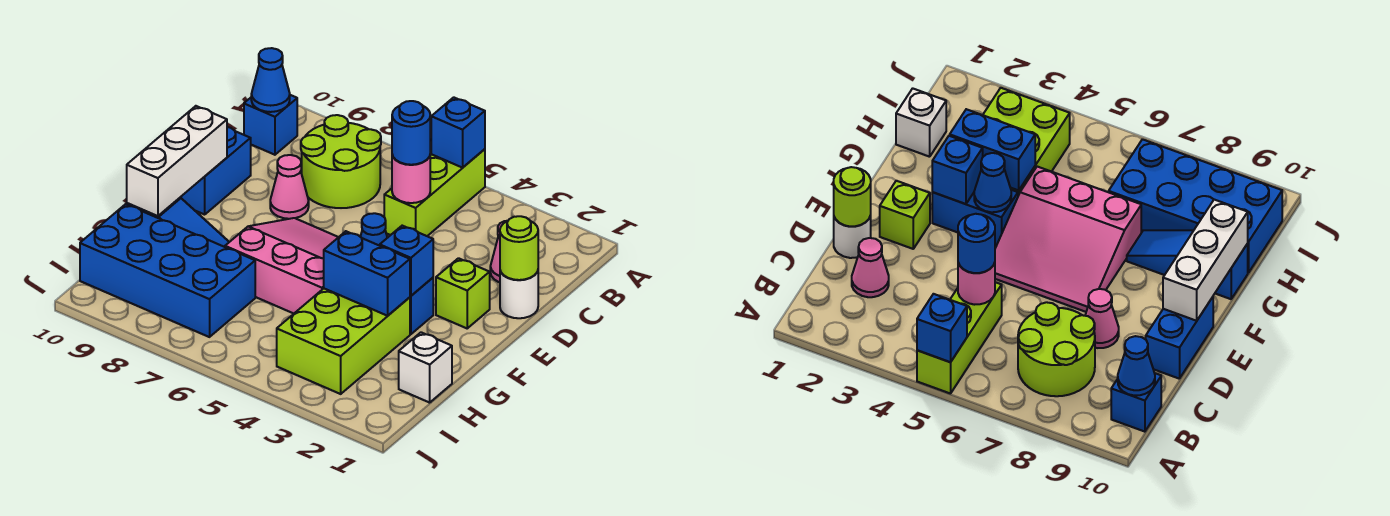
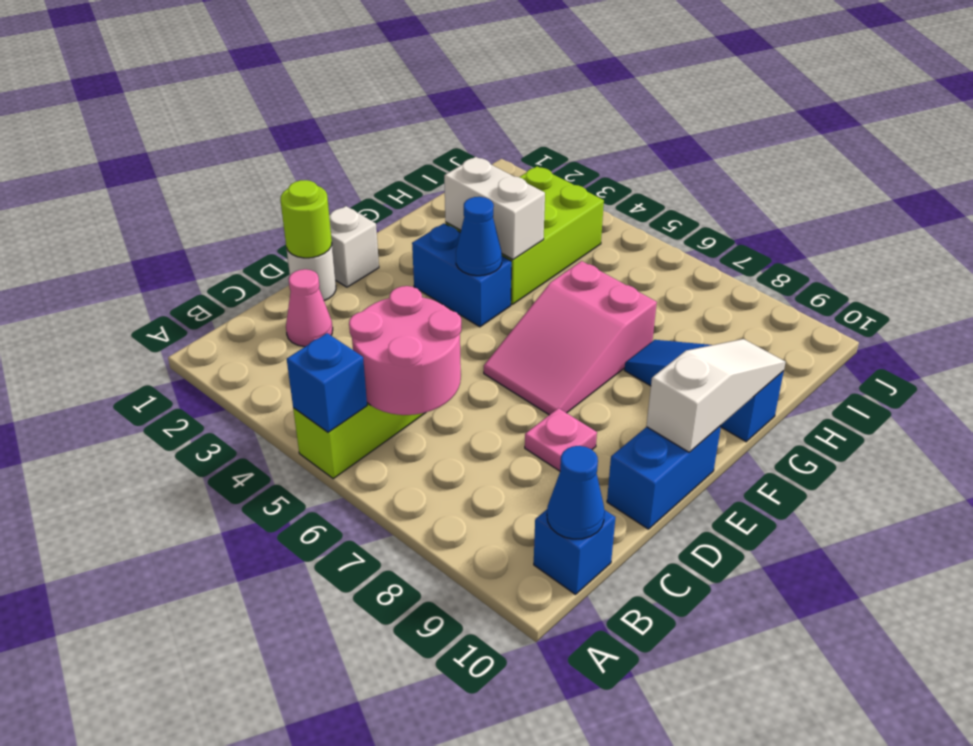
lime round brick B7:C8 level 1 -> none
pink round brick C5 level 2 -> pink round brick B5:C6 level 2
blue round brick C5 level 3 -> none
pink cone D8 level 1 -> pink plate D8 level 1
lime brick E2 level 1 -> none
pink slope E5:G7 level 1 top G -> pink slope E6:G7 level 1 top G
white brick E10:G10 level 2 -> white slope E10:G10 level 2 top E
blue brick F3 level 2 -> none
blue brick G3:G4 level 2 -> white brick G3:G4 level 2
white brick H1 level 1 -> white brick E1 level 1
blue brick H7:I10 level 1 -> none

